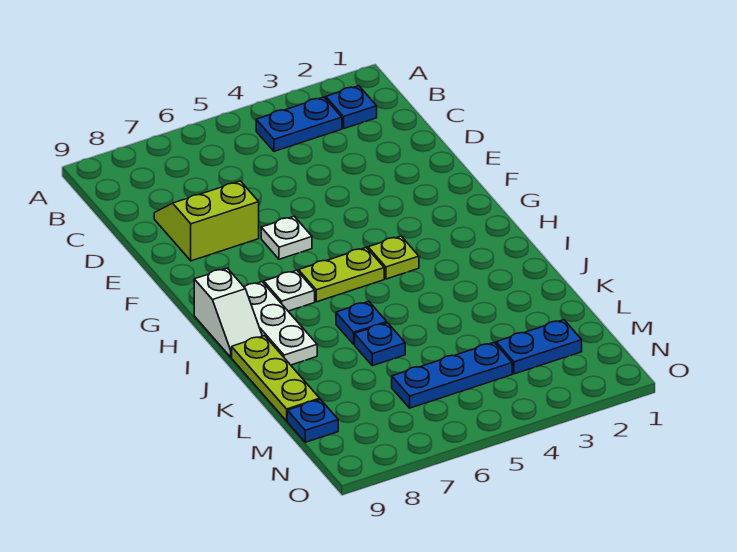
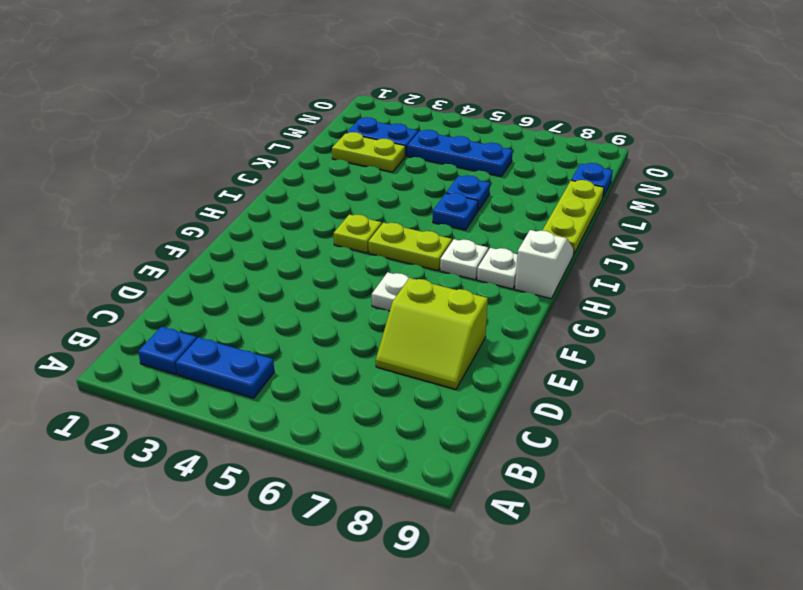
white plate H8:J8 level 1 -> white plate H8 level 1
none -> lime plate L2:L3 level 1

